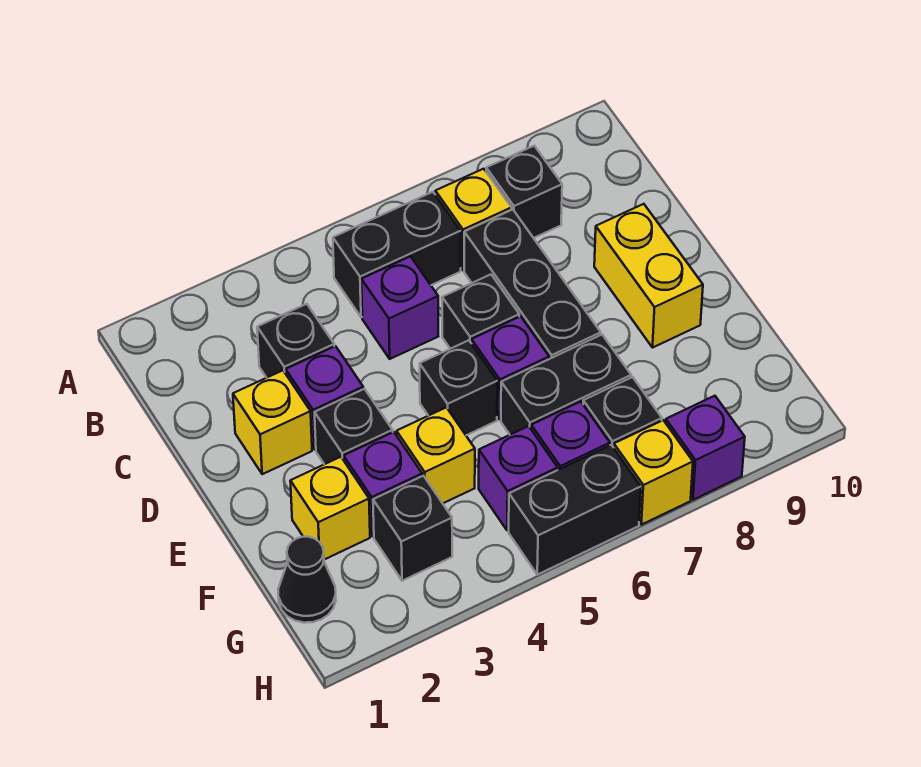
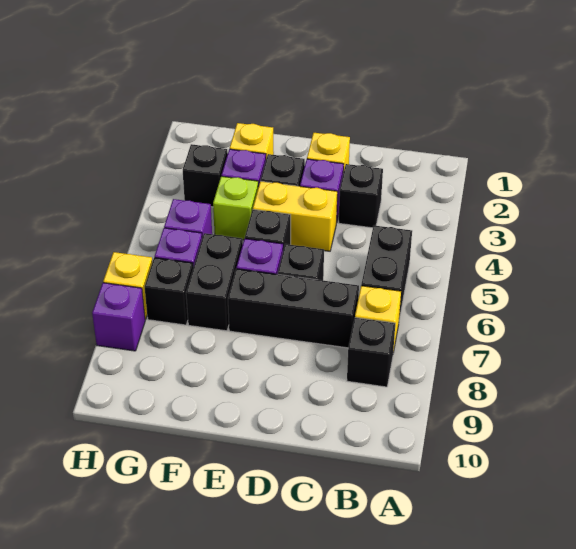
purple brick C5 level 1 -> none
yellow brick D9:E9 level 1 -> yellow brick D4:E4 level 1
yellow brick F4 level 1 -> lime brick F4 level 1
black cone G1 level 1 -> none
black brick H5:H6 level 1 -> none

